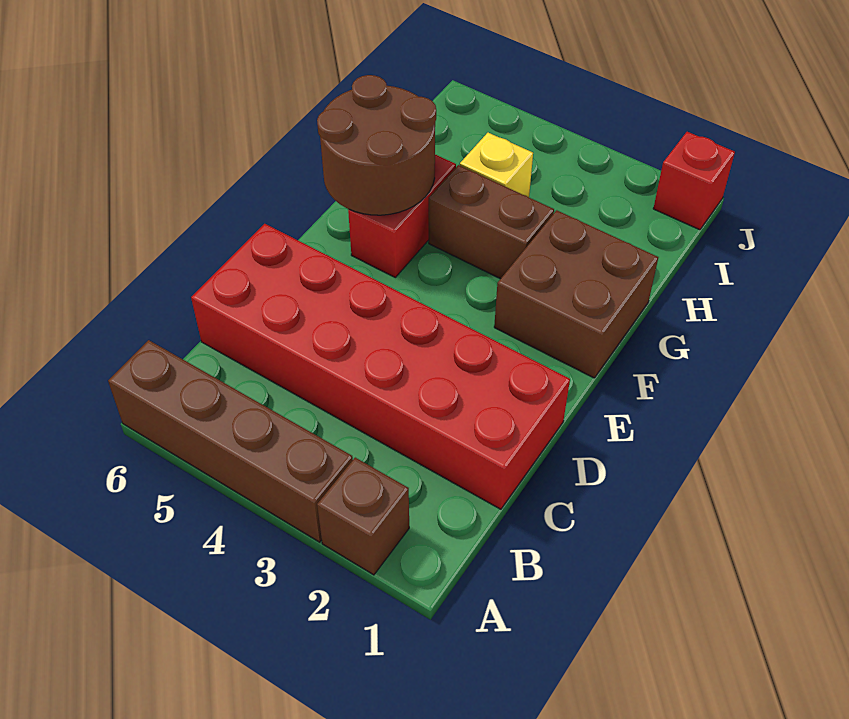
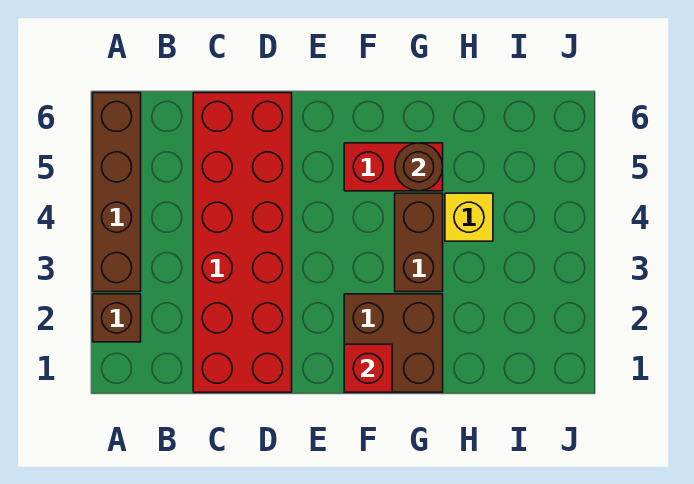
brown round brick F5:G6 level 2 -> brown round brick G5 level 2
red brick J1 level 1 -> red brick F1 level 2

